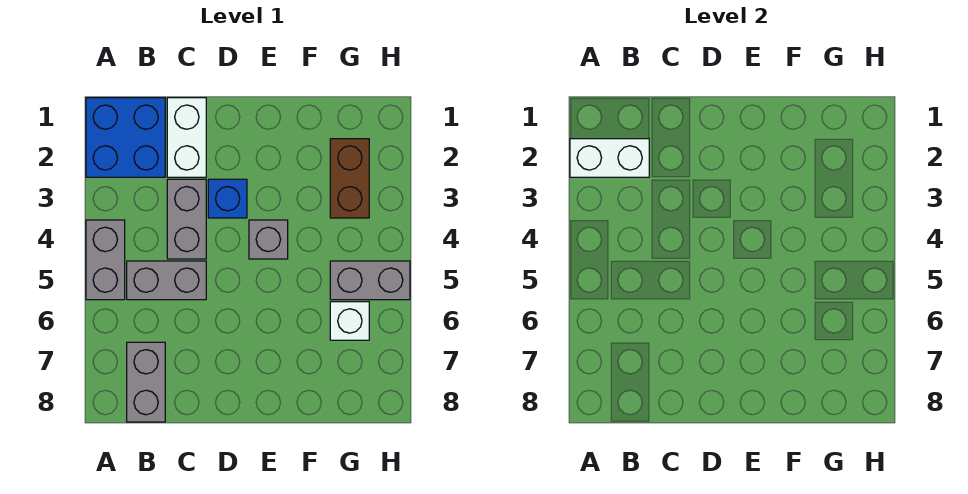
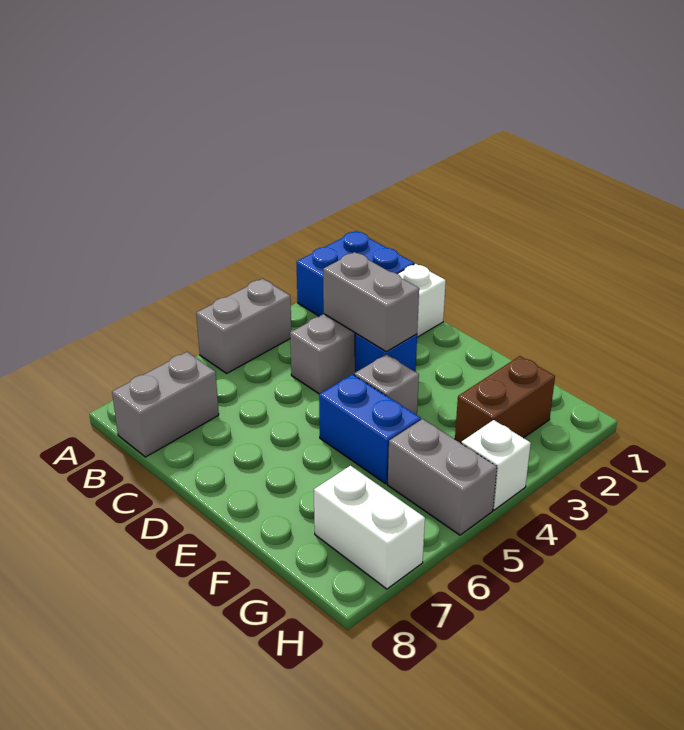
white brick A2:B2 level 2 -> white brick G7:H7 level 1
grey brick B5:C5 level 1 -> grey brick C3:D3 level 2
none -> blue brick E5:F5 level 1
white brick G6 level 1 -> white brick H4 level 1

